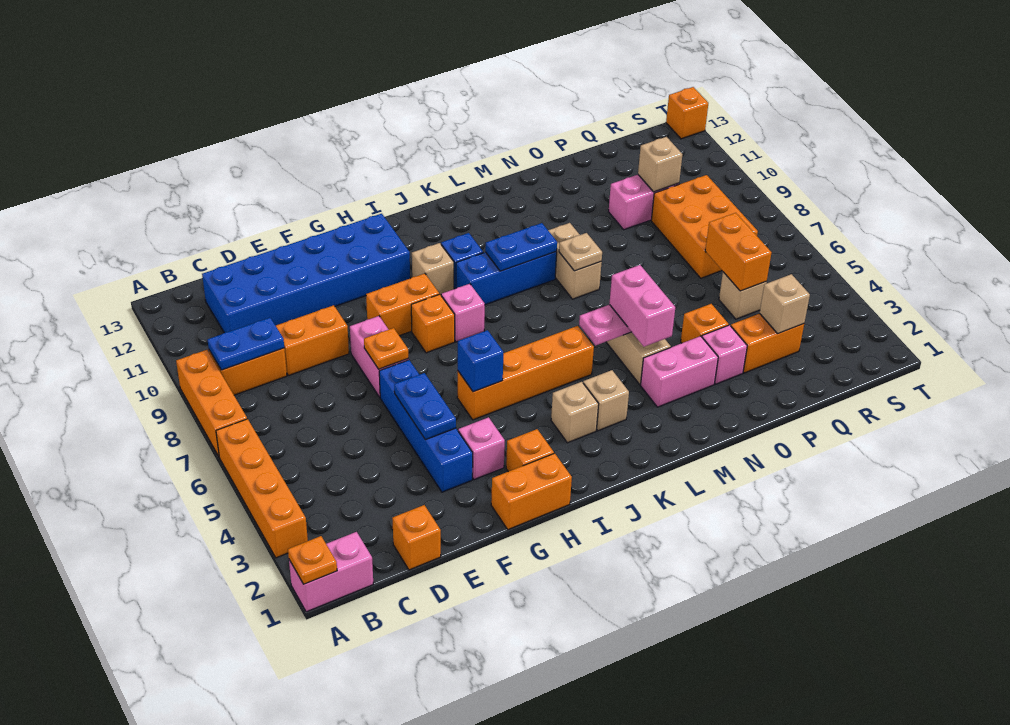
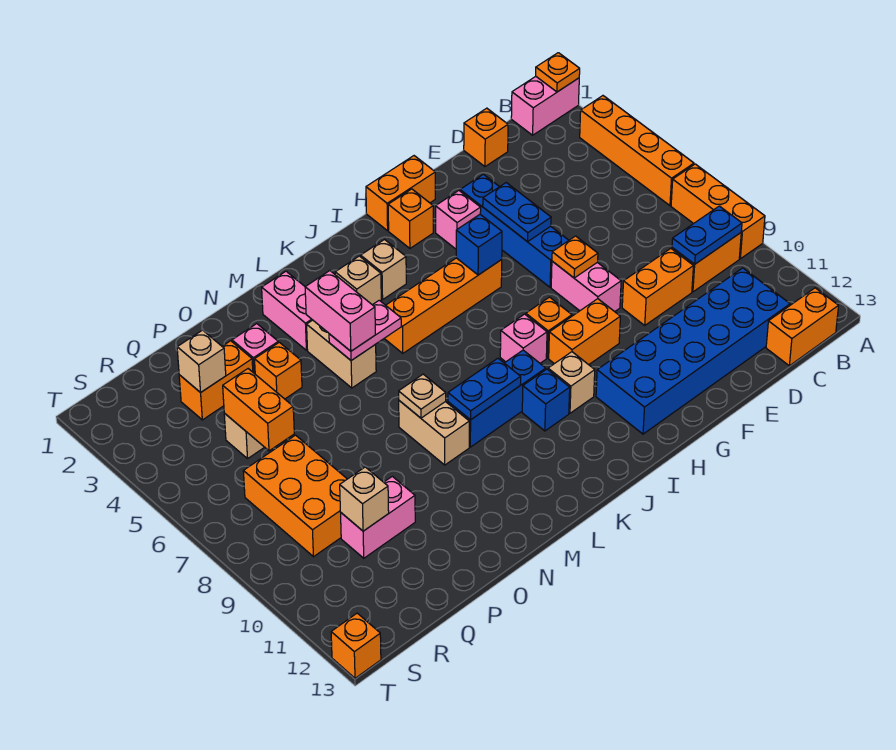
none -> orange brick B13:C13 level 1
pink brick M3:N3 level 1 -> pink brick M2:M3 level 1

